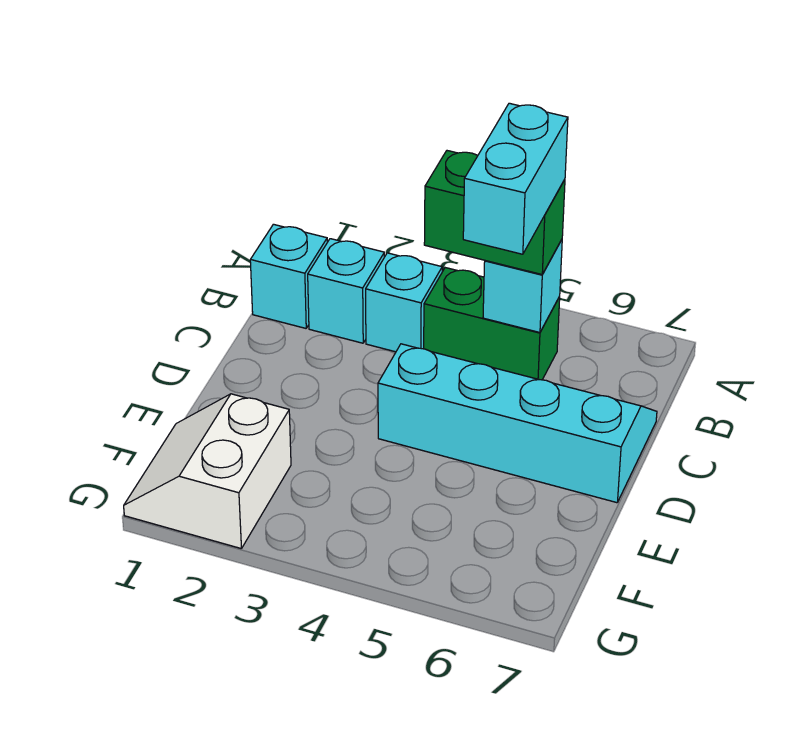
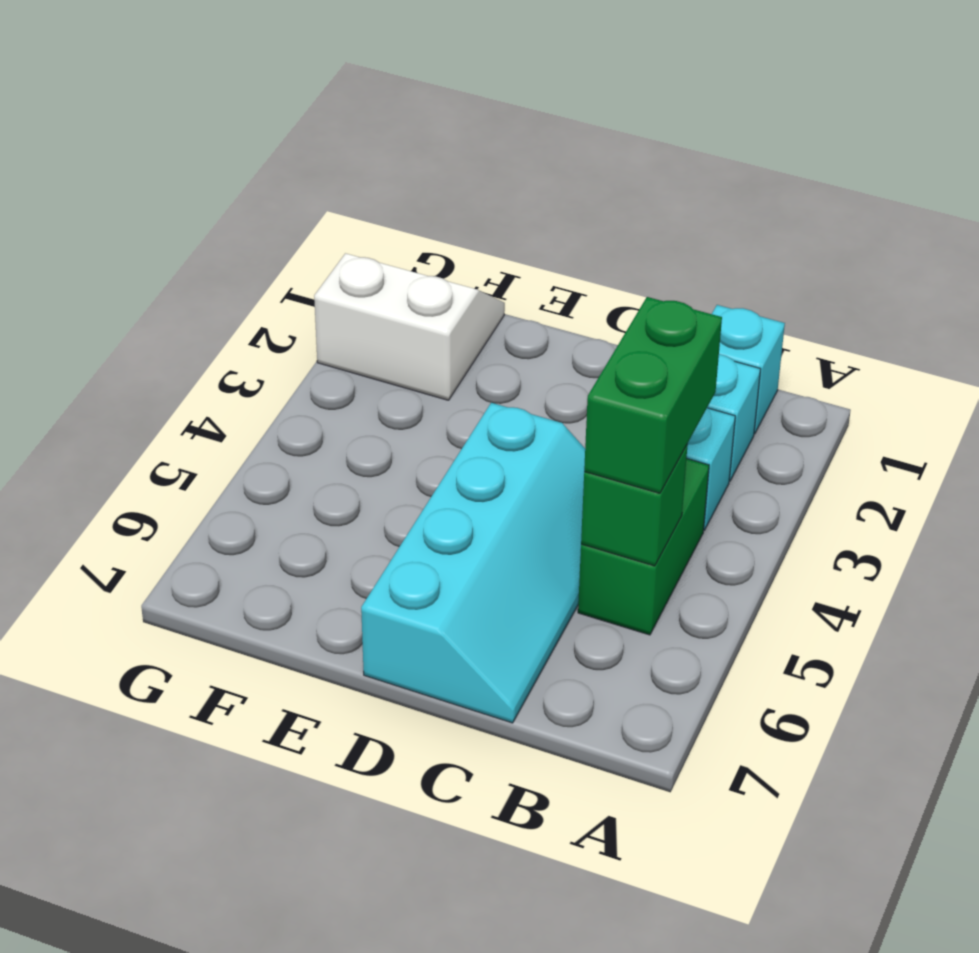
cyan brick B5 level 2 -> green brick B5 level 2
cyan brick B5:C5 level 4 -> none

